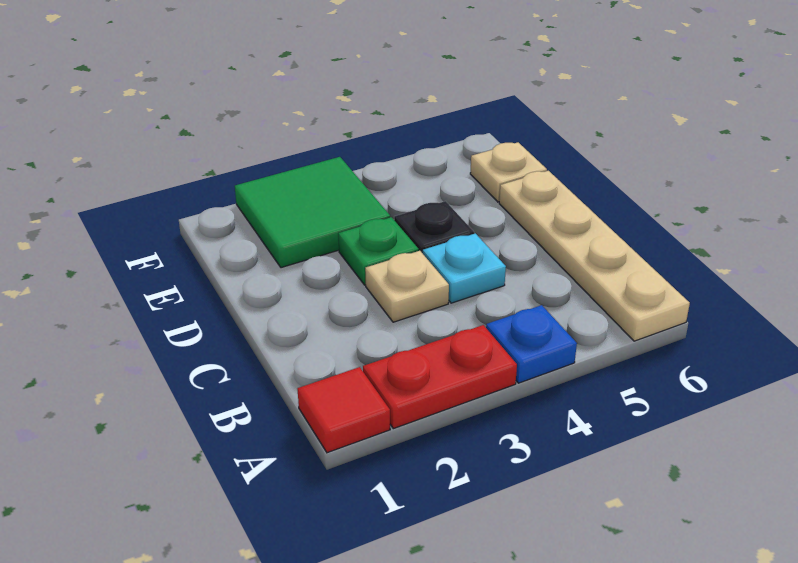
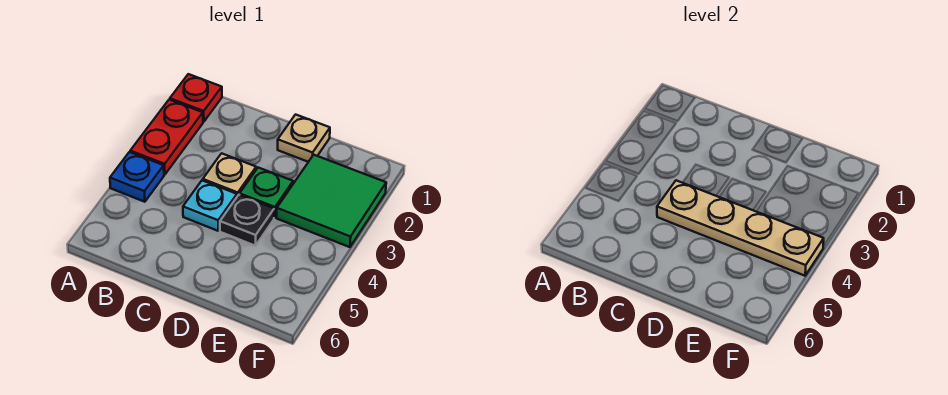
red tile A1 level 1 -> red plate A1 level 1
tan plate A6:D6 level 1 -> tan plate C4:F4 level 2
tan plate E6 level 1 -> tan plate D1 level 1

